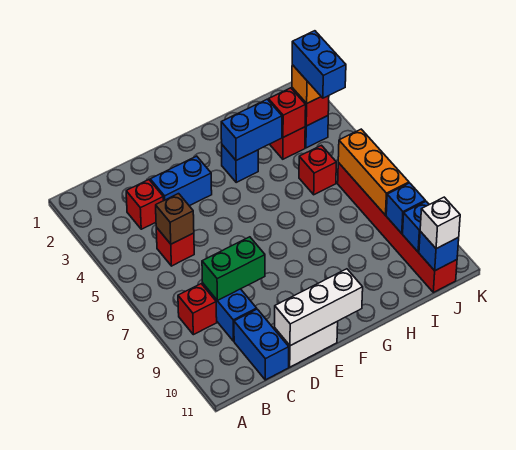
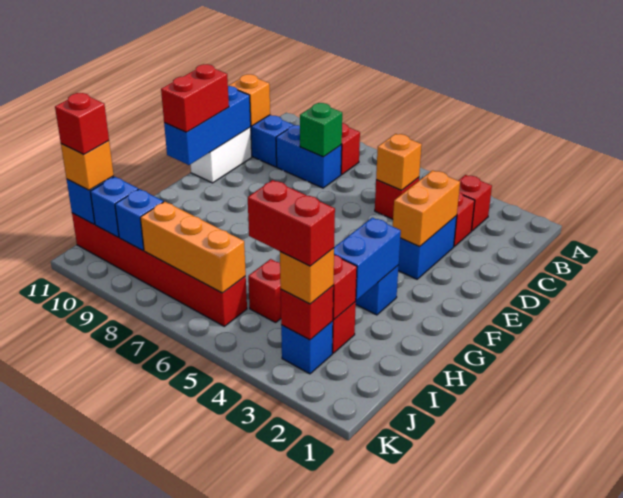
none -> red brick B3 level 1
brown brick C5 level 2 -> orange brick C5 level 2
green brick C8:D8 level 2 -> green brick C8 level 2
none -> orange brick C11 level 2
none -> orange brick D3:E3 level 2
white brick D11:F11 level 2 -> blue brick D11:F11 level 2
none -> red brick E11:F11 level 3
blue brick J3:J4 level 4 -> red brick J3:J4 level 4
white brick J11 level 3 -> orange brick J11 level 3
none -> red brick J11 level 4

